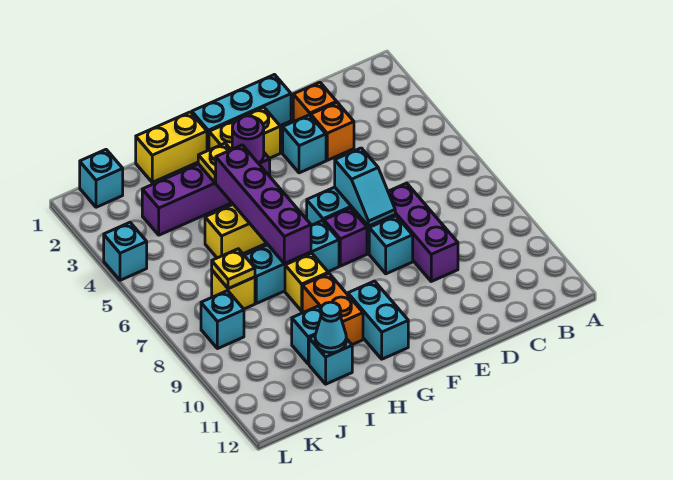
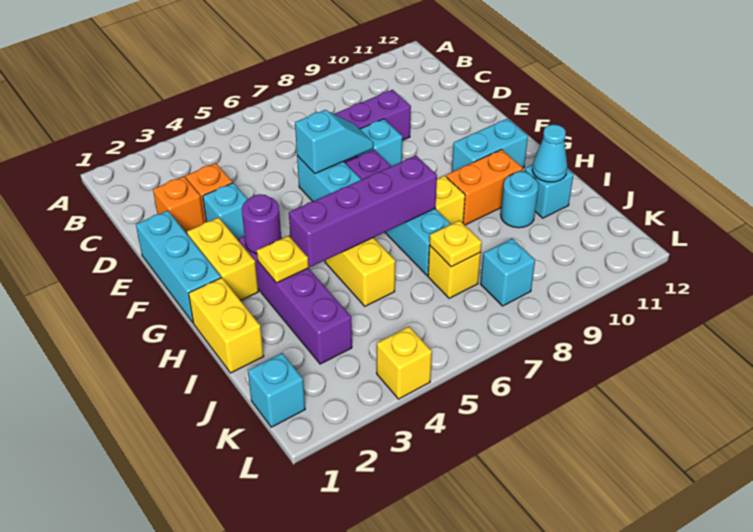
cyan brick I10 level 1 -> cyan round brick I10 level 1
cyan brick L4 level 1 -> yellow brick L4 level 1

